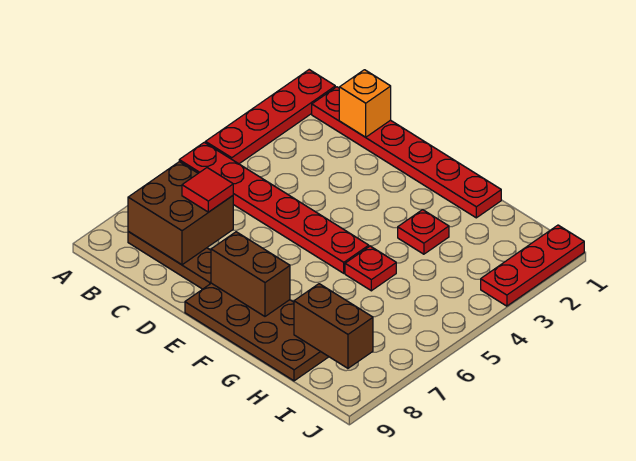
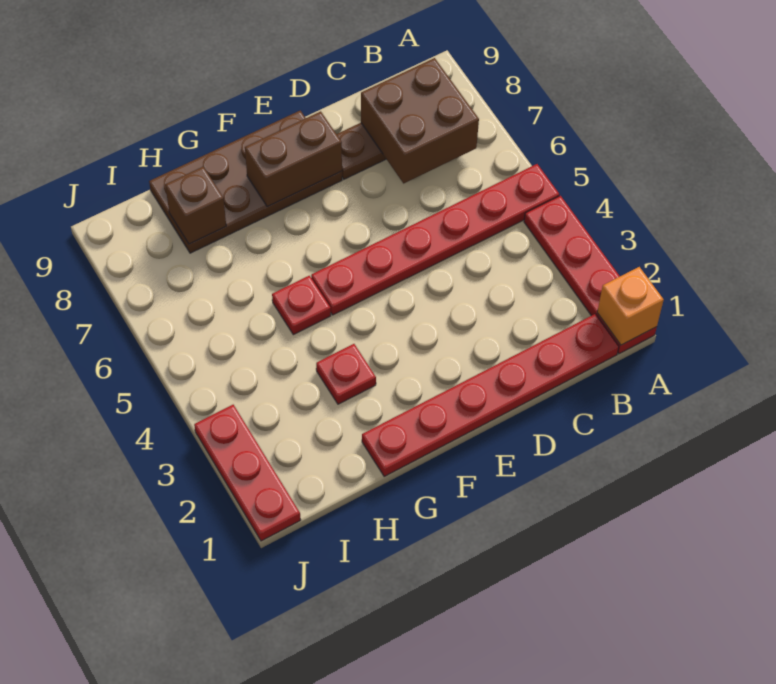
orange brick C1 level 2 -> orange brick A1 level 2
red tile C7 level 3 -> none
brown brick H8:I8 level 2 -> brown brick H8 level 2

